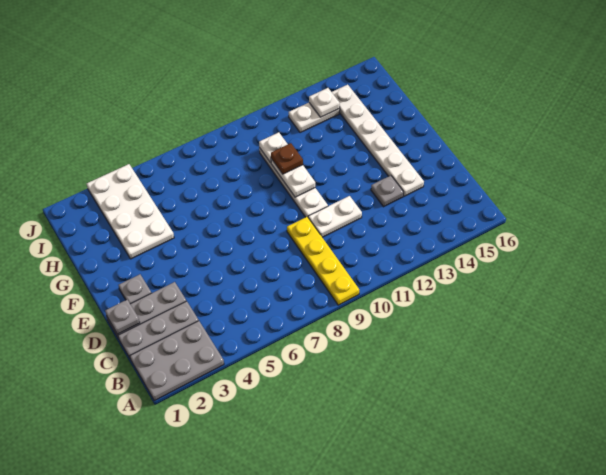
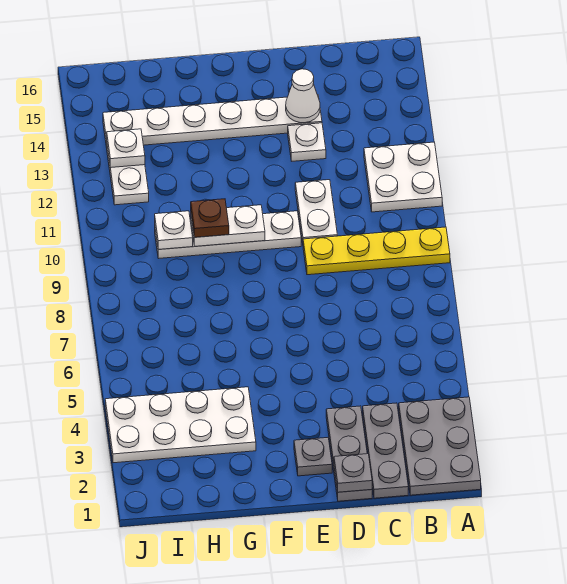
none -> white plate A11:B12 level 1
grey plate D13 level 1 -> white plate D13 level 1
none -> white cone D14 level 2

